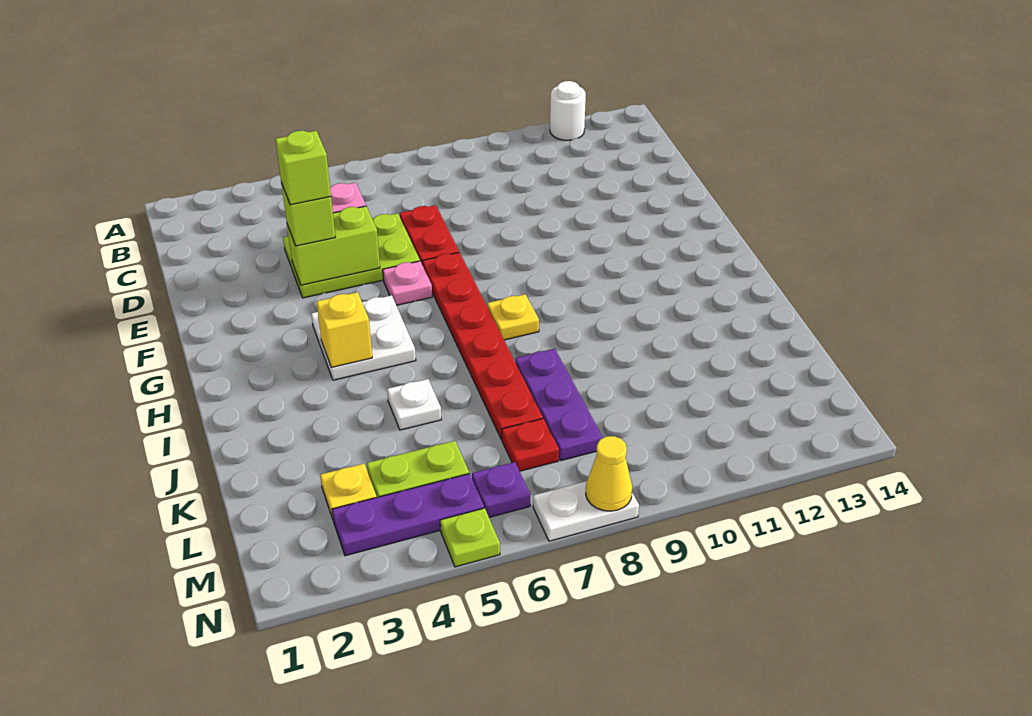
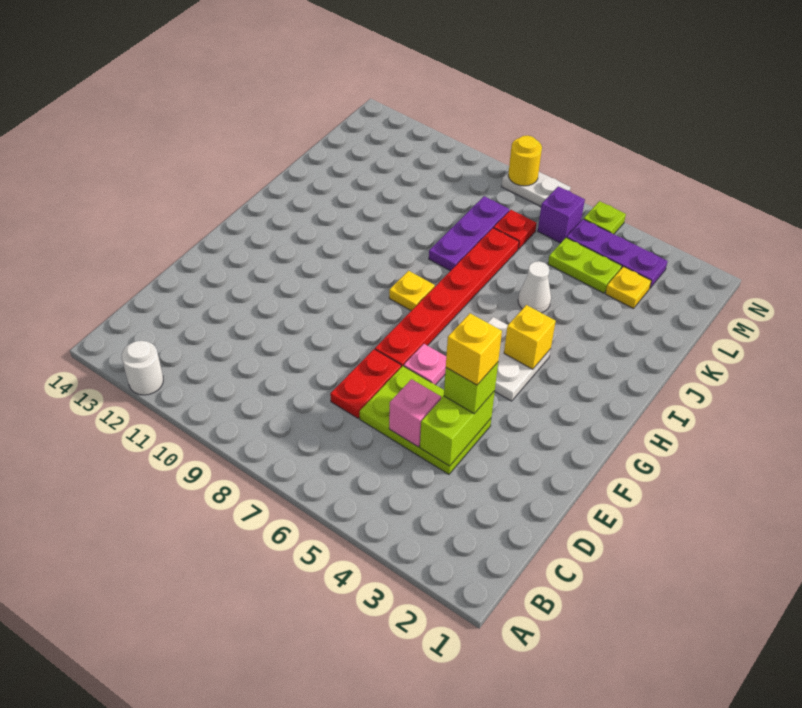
lime brick E4:E5 level 2 -> lime brick D4:E4 level 2
lime brick E4 level 4 -> yellow brick E4 level 4
white plate J5 level 1 -> white cone J5 level 1
purple plate M6 level 1 -> purple brick M6 level 1
yellow cone N8 level 2 -> yellow round brick N8 level 2

